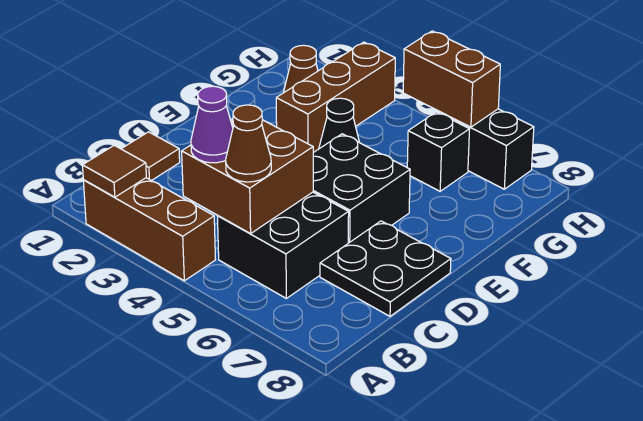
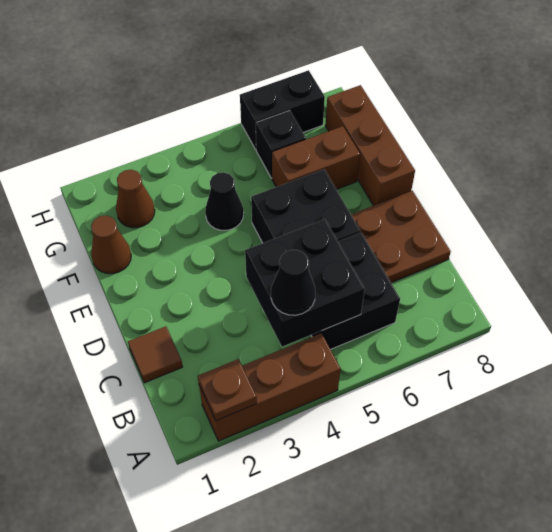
brown tile A2 level 2 -> brown plate A2 level 2
brown brick B4:C5 level 2 -> black brick B4:C5 level 2
purple cone B4 level 3 -> black cone B4 level 3
brown cone B5 level 3 -> brown cone F1 level 1
black plate C7:D8 level 1 -> brown plate C7:D8 level 1
brown brick F3:H3 level 1 -> brown brick E8:G8 level 1
brown brick H5:H6 level 2 -> brown brick F6:F7 level 1

